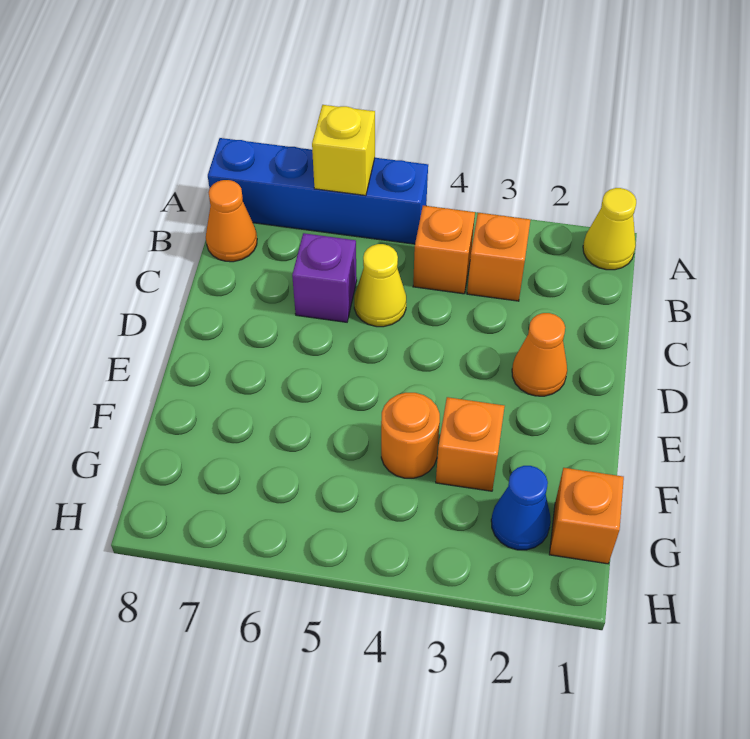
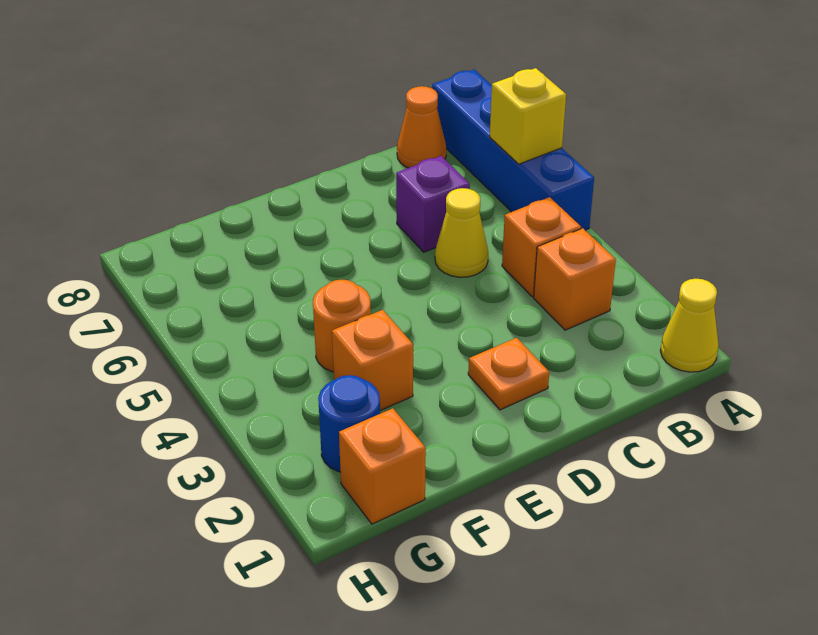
orange cone D2 level 1 -> orange plate D2 level 1
blue cone G2 level 1 -> blue round brick G2 level 1

